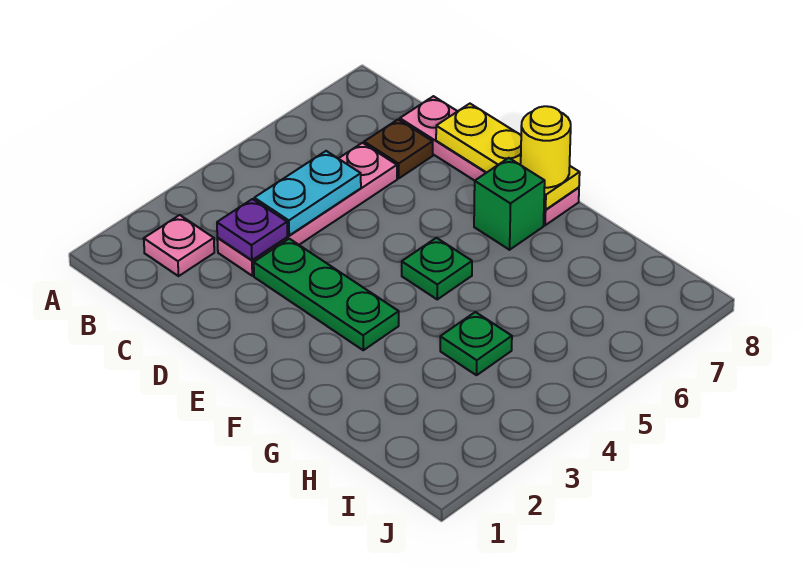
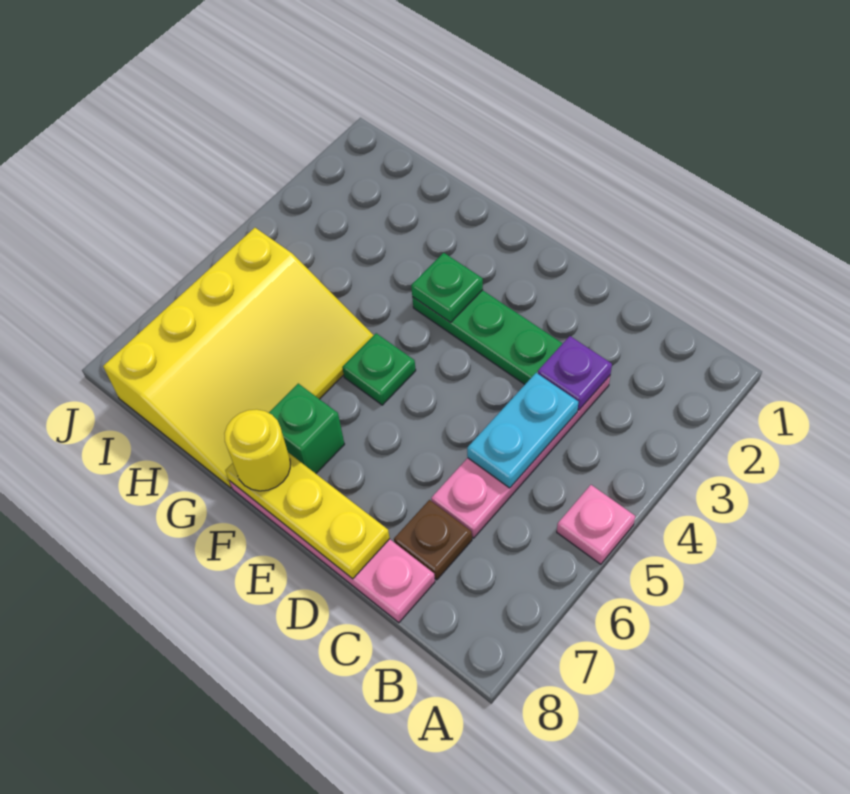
pink plate B2 level 1 -> pink plate A5 level 1
none -> yellow slope G5:I8 level 1 top I
green plate H4 level 1 -> green plate F3 level 2

